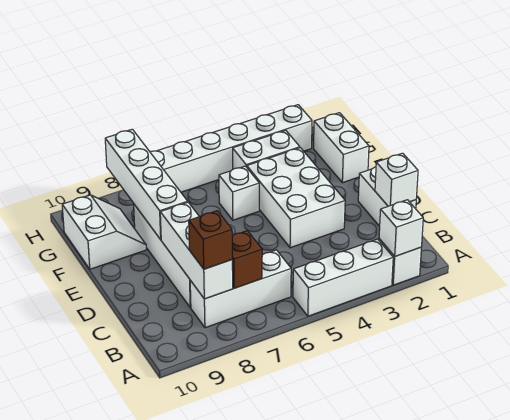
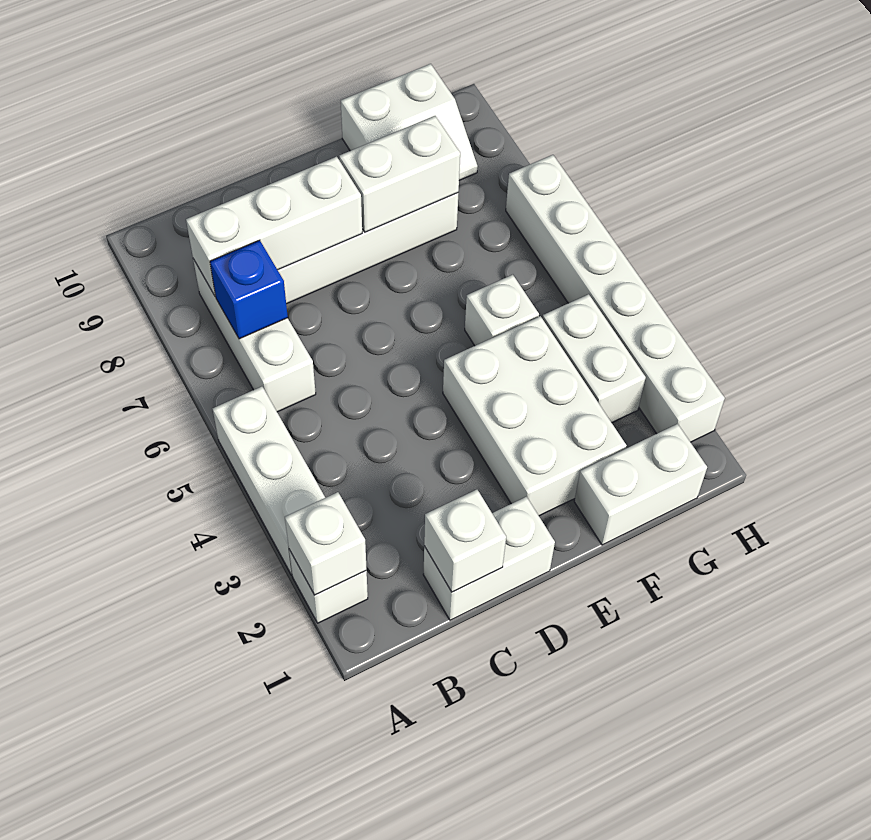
brown brick B7 level 2 -> blue brick B7 level 2
brown brick B8 level 3 -> none
white brick D3:F4 level 1 -> white brick E2:F4 level 1
white brick E8:H8 level 2 -> white brick E8:F8 level 2

